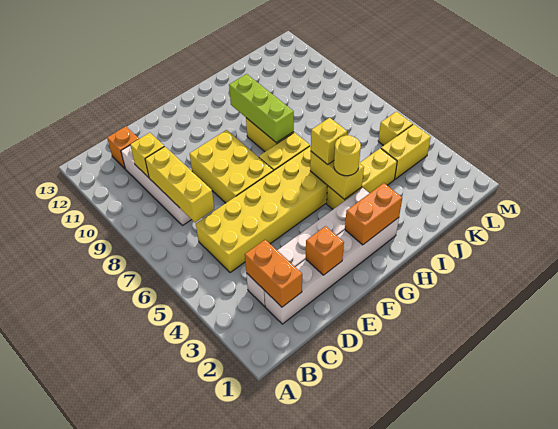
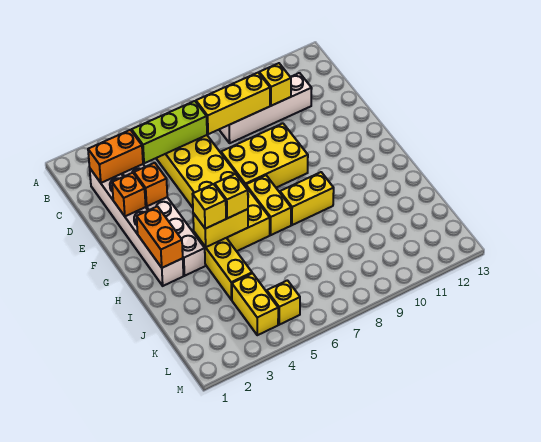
orange brick C12 level 1 -> orange brick E3 level 2
yellow round brick H4 level 3 -> yellow brick H4 level 3
lime brick H8:H10 level 2 -> lime brick C4:C6 level 2

